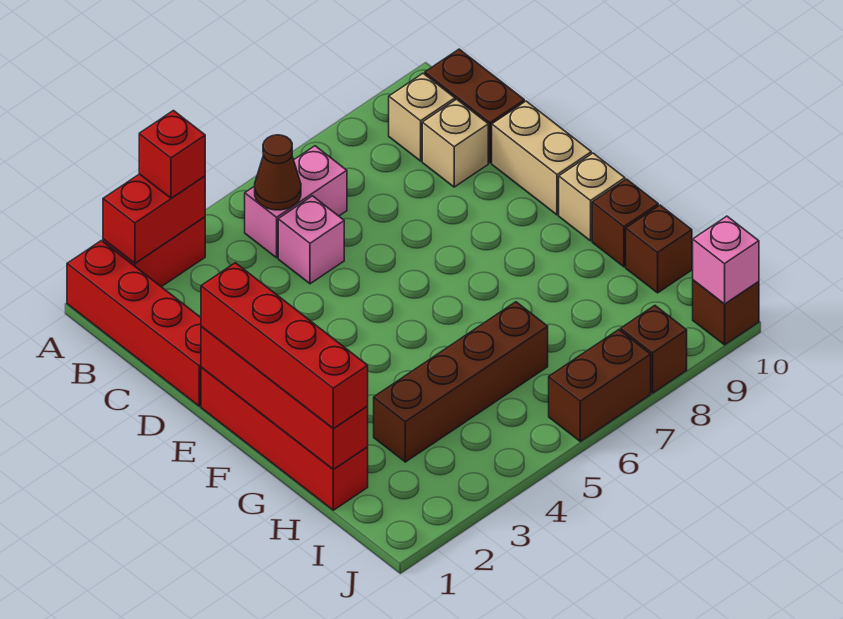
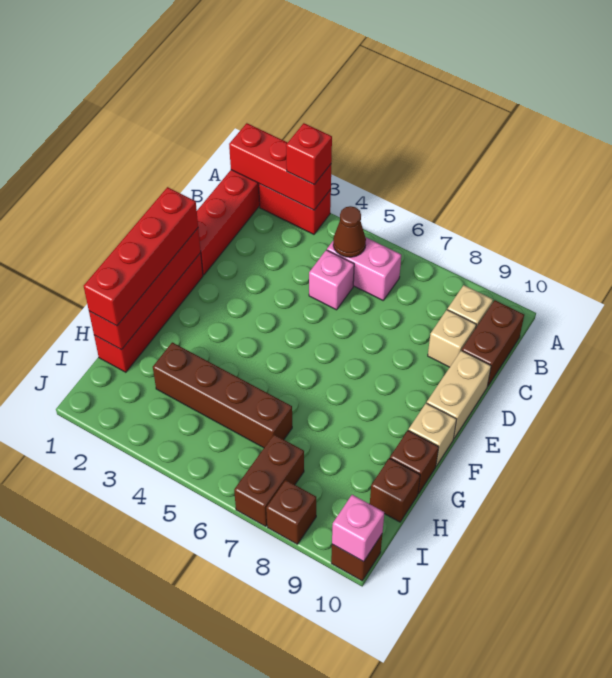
red brick A2:A3 level 2 -> red brick A1:A3 level 2
brown brick J6:J7 level 1 -> brown brick I7:J7 level 1

